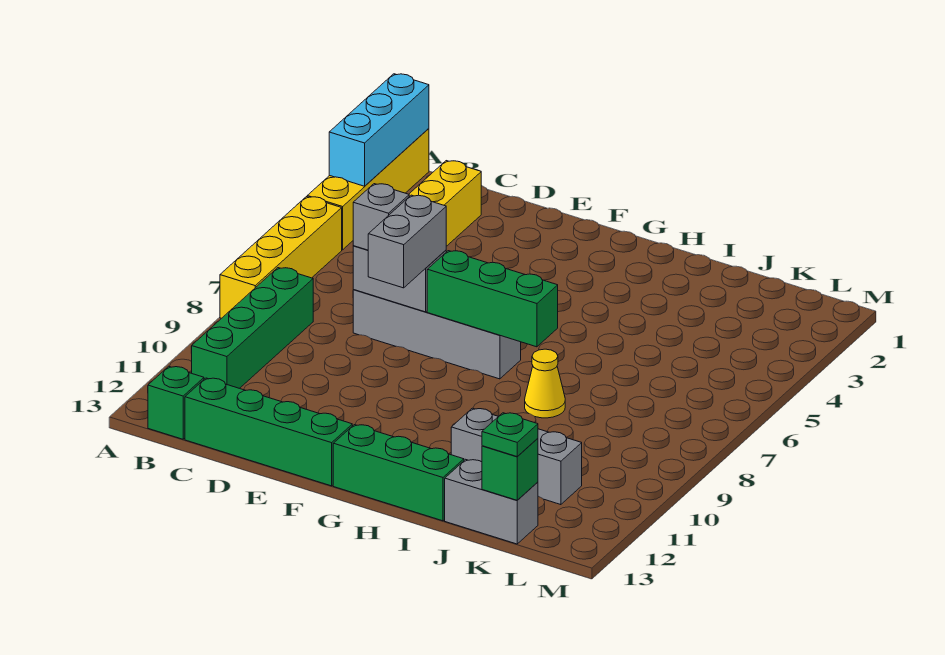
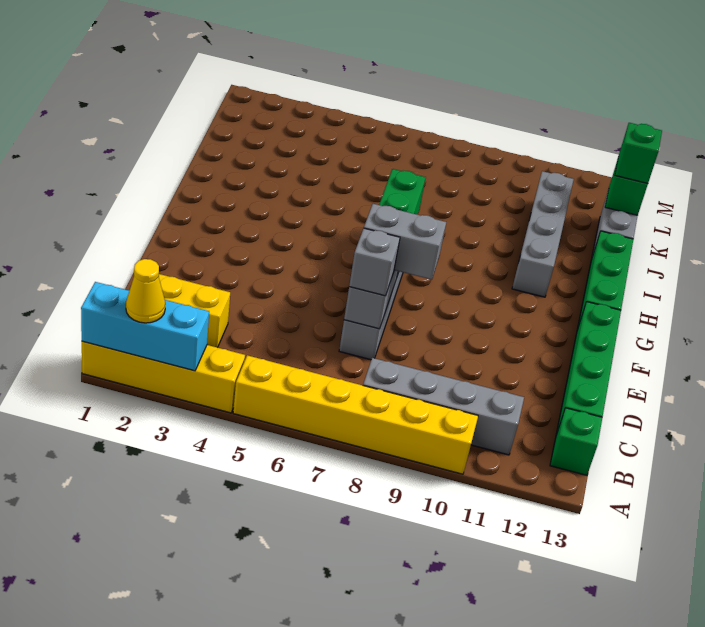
yellow brick A5:A8 level 1 -> yellow brick A5:A10 level 1
green brick B8:B11 level 1 -> grey brick B8:B11 level 1
yellow cone I8 level 1 -> yellow cone A2 level 3
grey brick I11:K11 level 1 -> grey brick H11:K11 level 1
green plate K13 level 3 -> green brick K13 level 3

